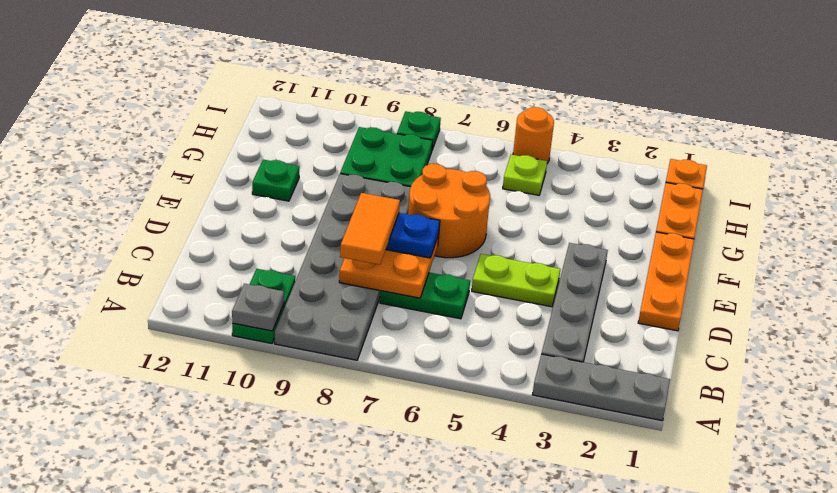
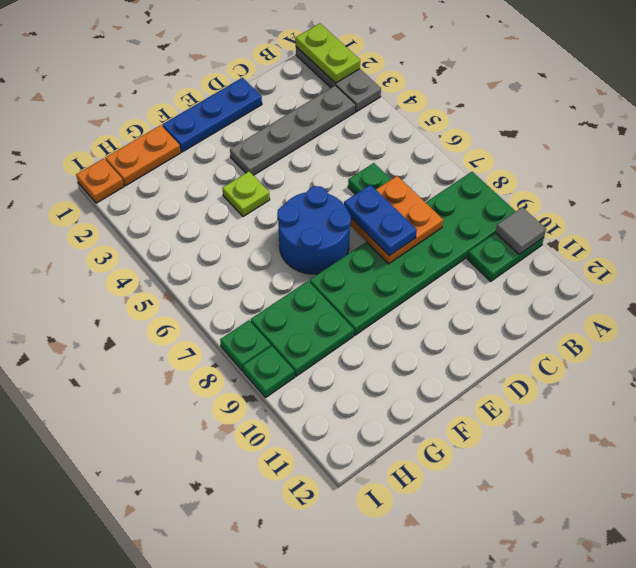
grey plate A8:F9 level 1 -> green plate A8:F9 level 1
grey plate A10 level 2 -> grey tile A10 level 2
orange tile C8:D8 level 4 -> none
orange plate D1:F1 level 1 -> blue plate D1:F1 level 1
lime plate D4:D5 level 1 -> lime plate A1:A2 level 2
orange round brick E6:F7 level 1 -> blue round brick E6:F7 level 1
green plate F11 level 1 -> green plate I9 level 1
lime plate H5 level 1 -> lime plate F4 level 1
orange round brick I5 level 1 -> none

